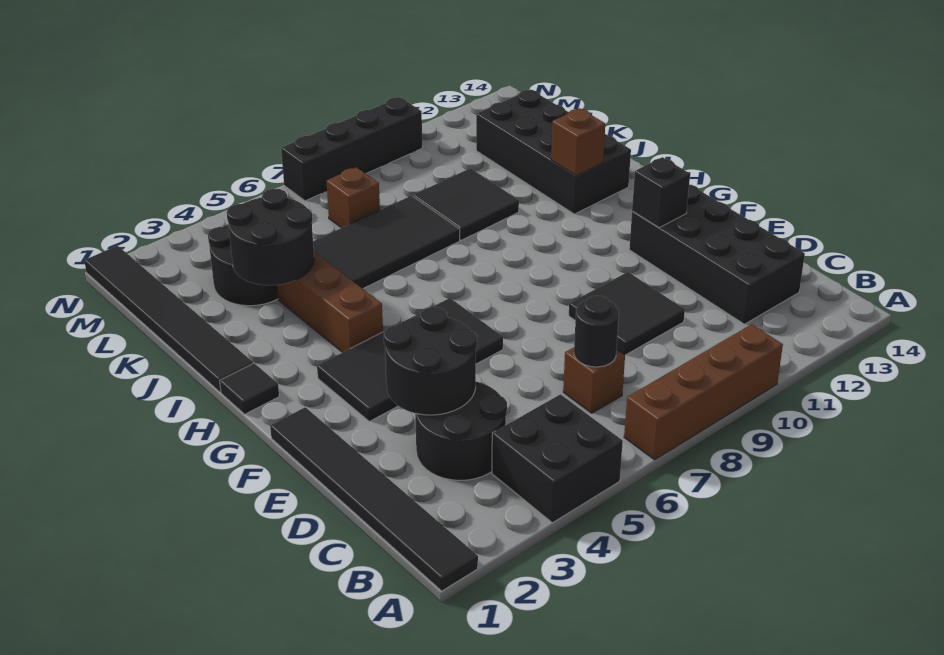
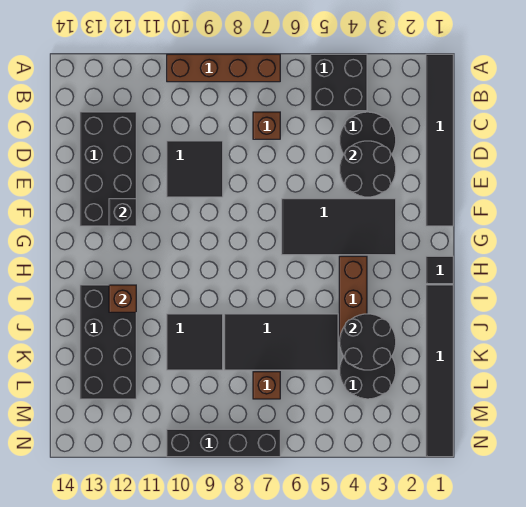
black round brick C7 level 2 -> none

